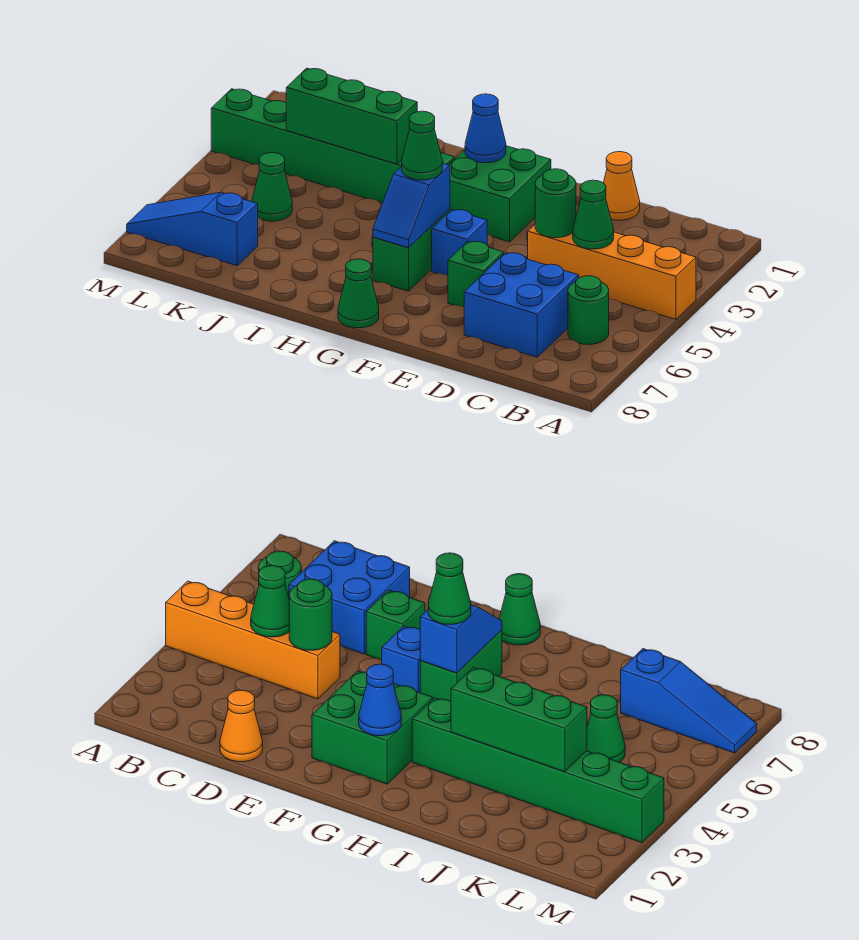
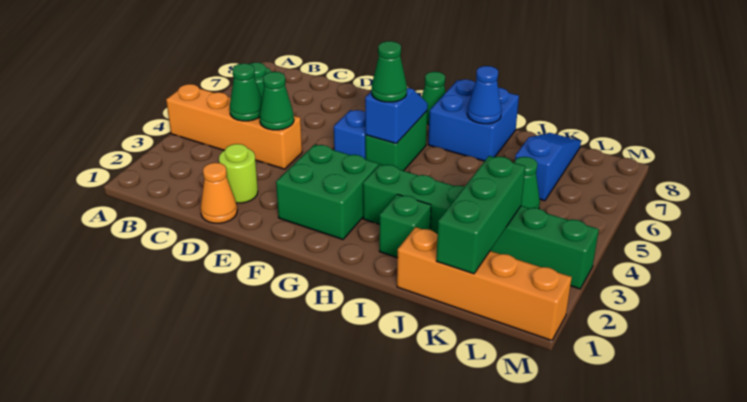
blue brick C6:D7 level 1 -> blue brick H7:I8 level 1
none -> lime round brick D2 level 1
green round brick D4 level 2 -> green cone D4 level 2
green brick E6 level 1 -> green brick I2 level 1
blue cone G2 level 2 -> blue cone I7 level 2
green brick I3:K3 level 2 -> green brick K1:K3 level 2
none -> orange brick J1:M1 level 1
blue slope K7:M7 level 1 top K -> blue slope K6:K8 level 1 top 6

